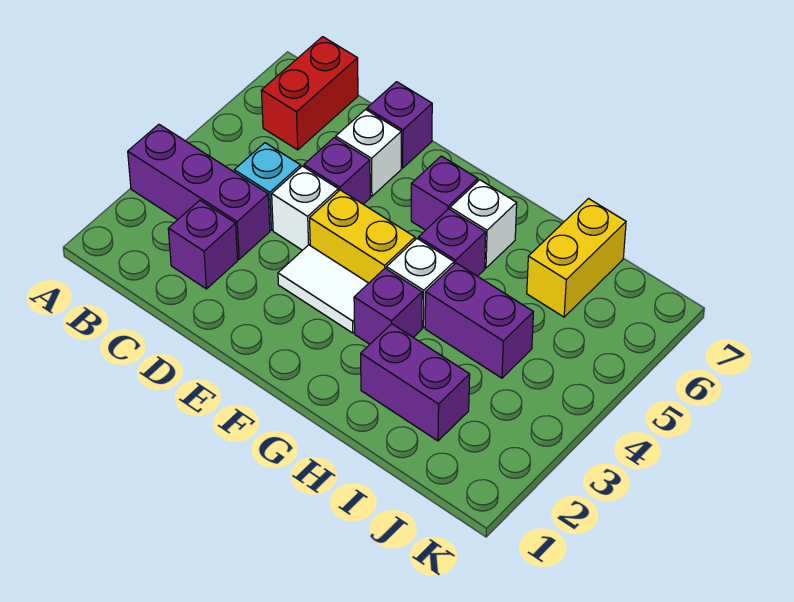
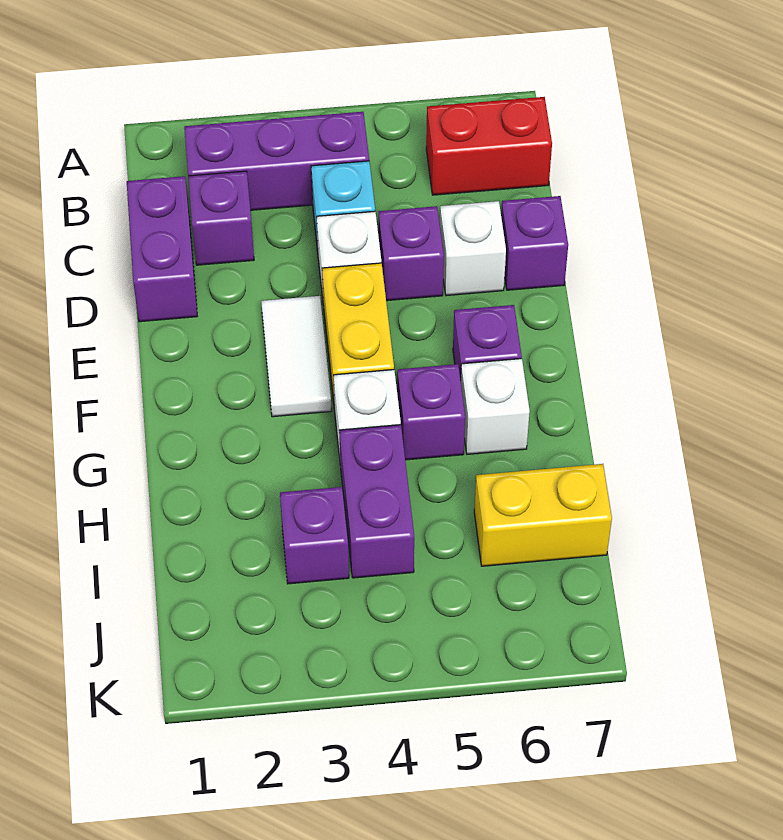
purple brick A3:C3 level 1 -> purple brick B2:B4 level 1
purple brick G3 level 1 -> purple brick I3 level 1
purple brick H2:I2 level 1 -> purple brick C1:D1 level 1

